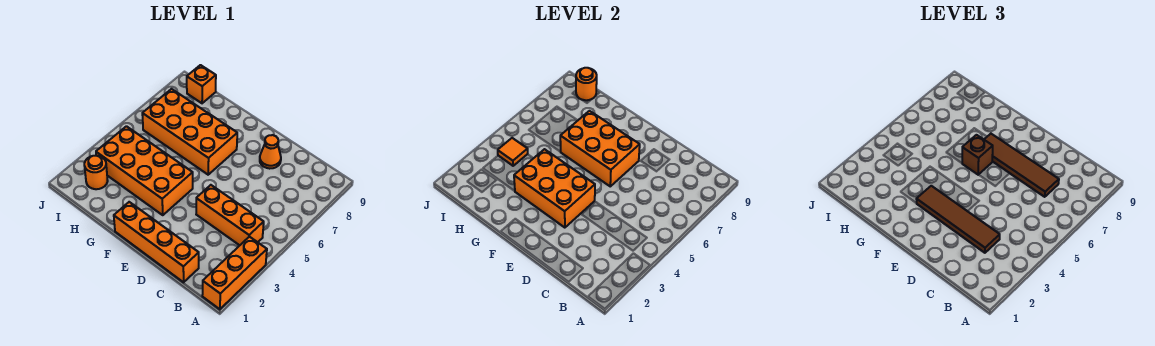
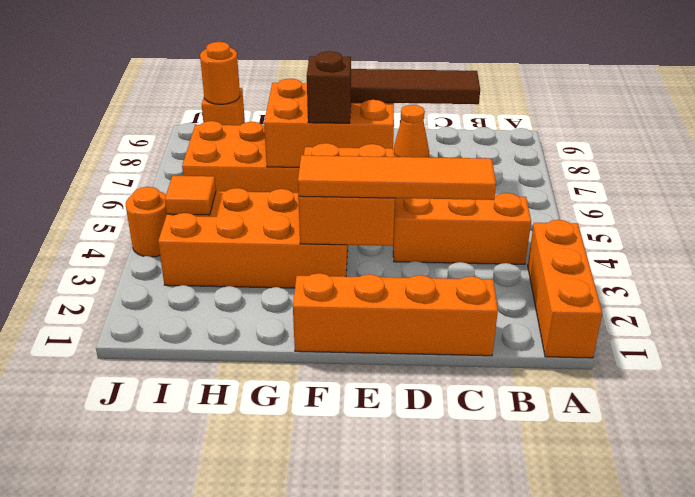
brown tile C3:F3 level 3 -> orange tile C3:F3 level 3
orange brick E3:G4 level 2 -> orange brick E3:F4 level 2
orange round brick I2 level 1 -> orange round brick J4 level 1

